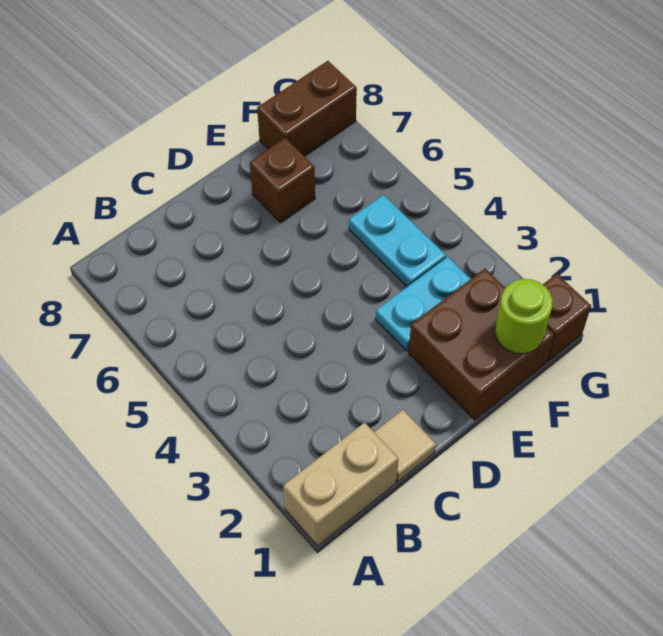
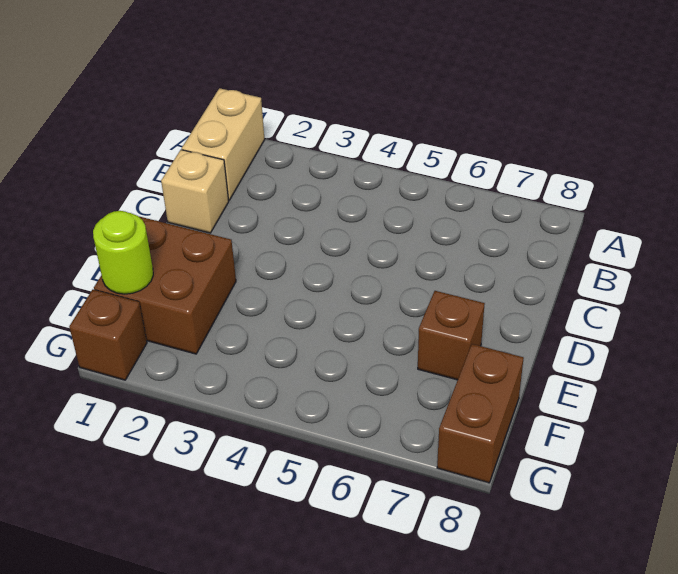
tan tile C1 level 1 -> tan brick C1 level 1
cyan plate E3:F3 level 1 -> none
cyan plate F4:F5 level 1 -> none

